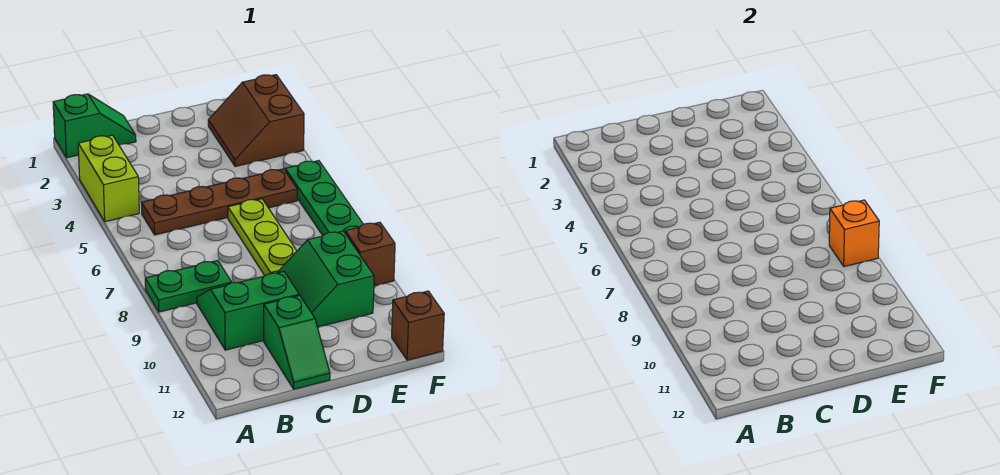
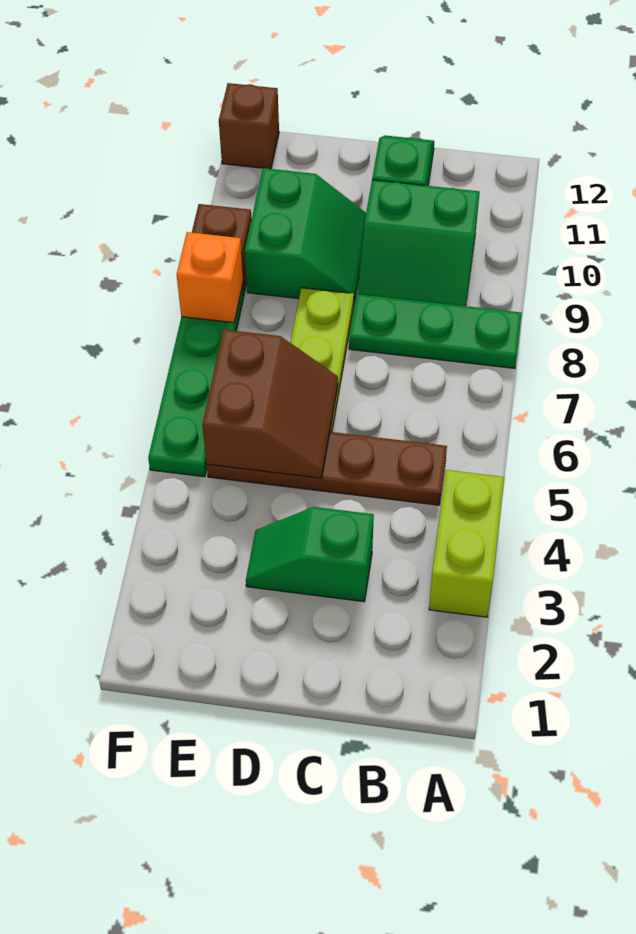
green slope A1:B1 level 1 top A -> green slope C3:D3 level 1 top C
green plate A8:B8 level 1 -> green plate A8:C8 level 1
brown slope E2:F3 level 1 top F -> brown slope D5:E6 level 2 top E

